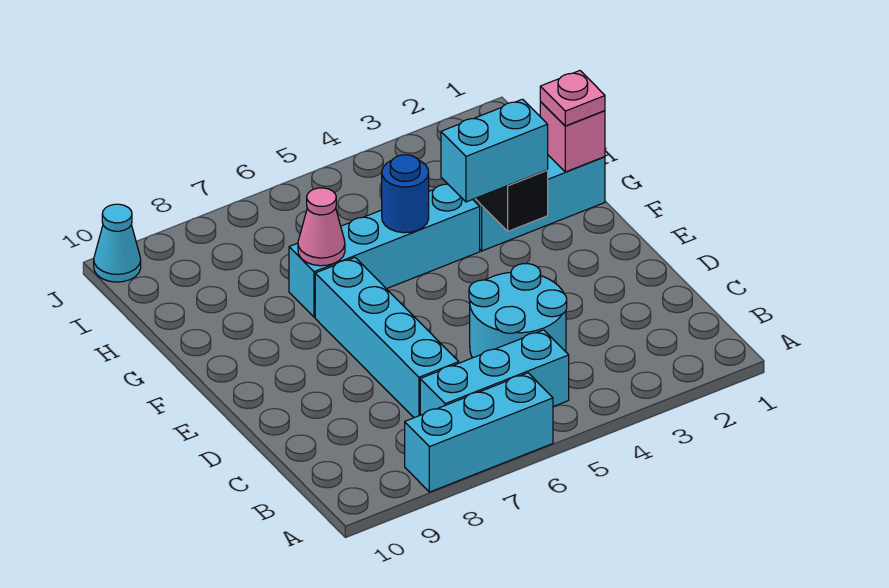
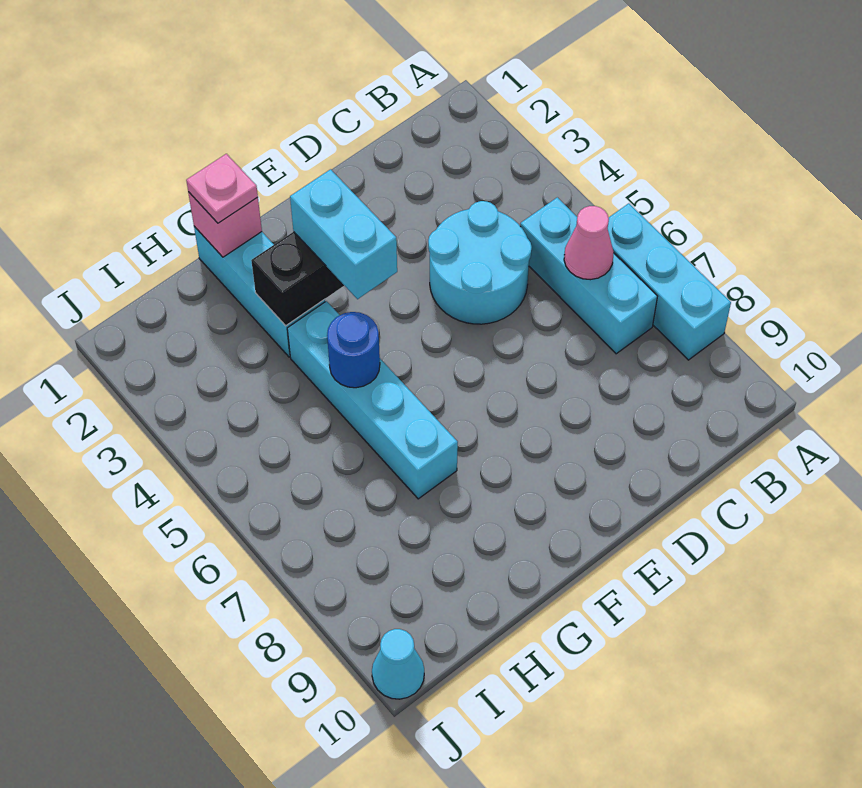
cyan brick C7:F7 level 1 -> none
pink cone G7 level 2 -> pink cone B6 level 2

